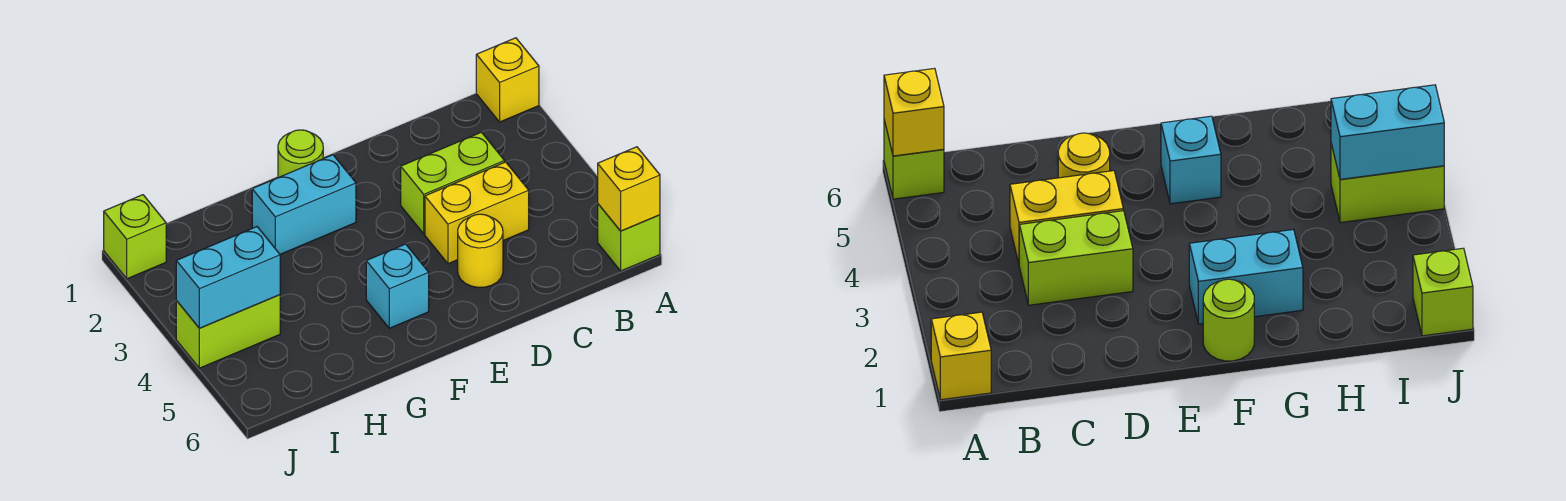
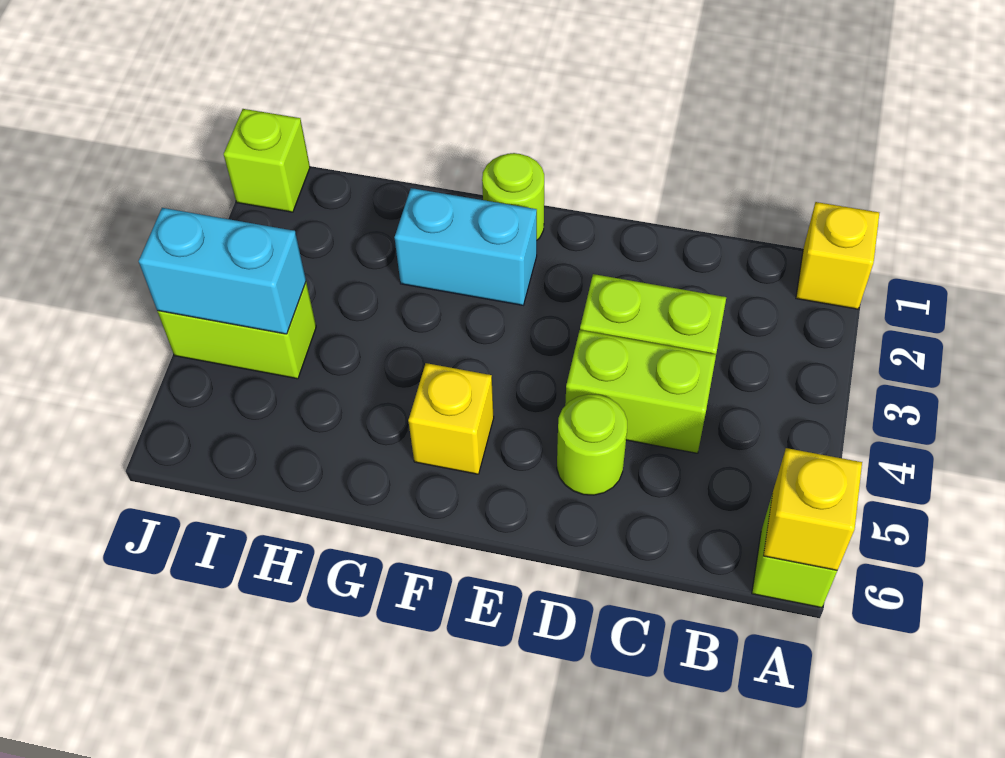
yellow brick C4:D4 level 1 -> lime brick C4:D4 level 1
yellow round brick D5 level 1 -> lime round brick D5 level 1
cyan brick F5 level 1 -> yellow brick F5 level 1

